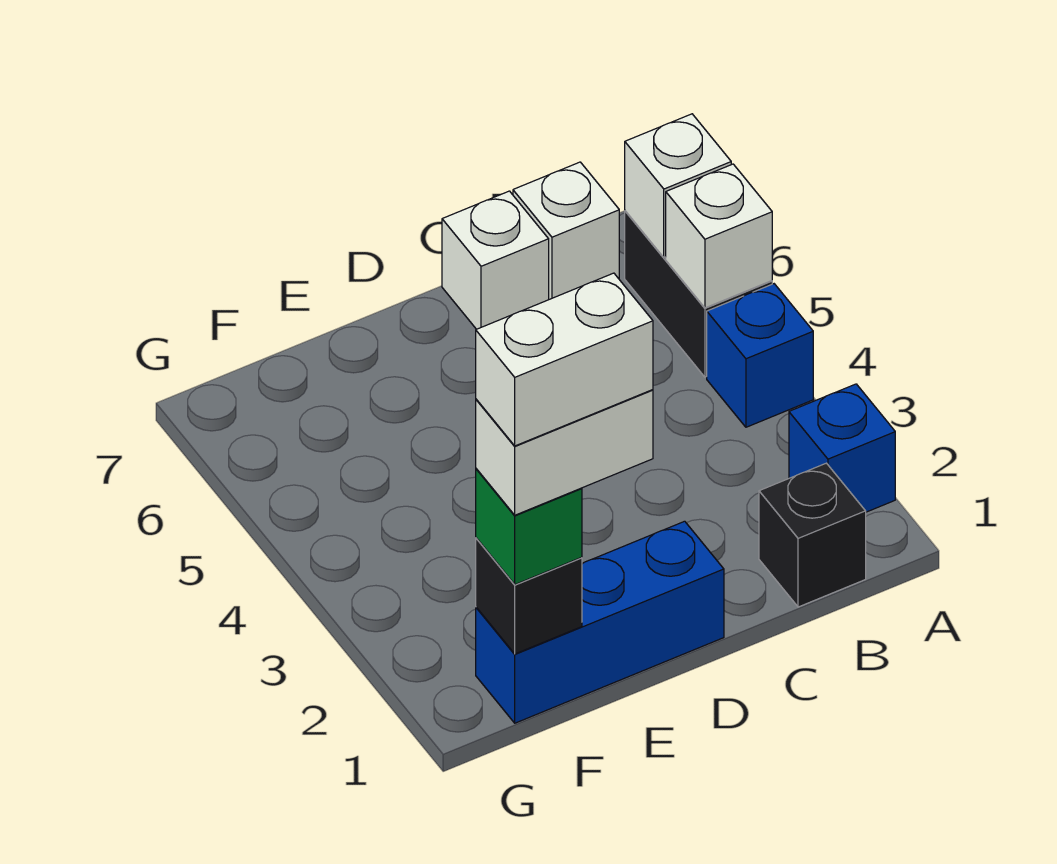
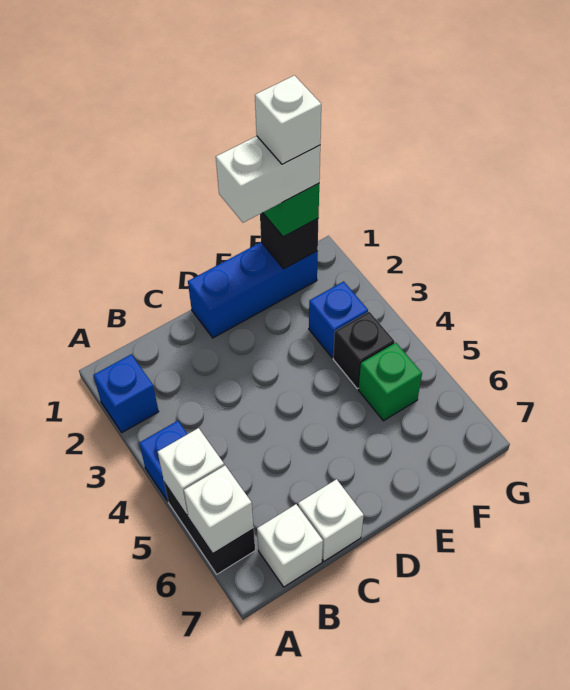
black brick B1 level 1 -> black brick F4 level 1
white brick E1:F1 level 5 -> white brick F1 level 5
none -> blue brick F3 level 1
none -> green brick F5 level 1

